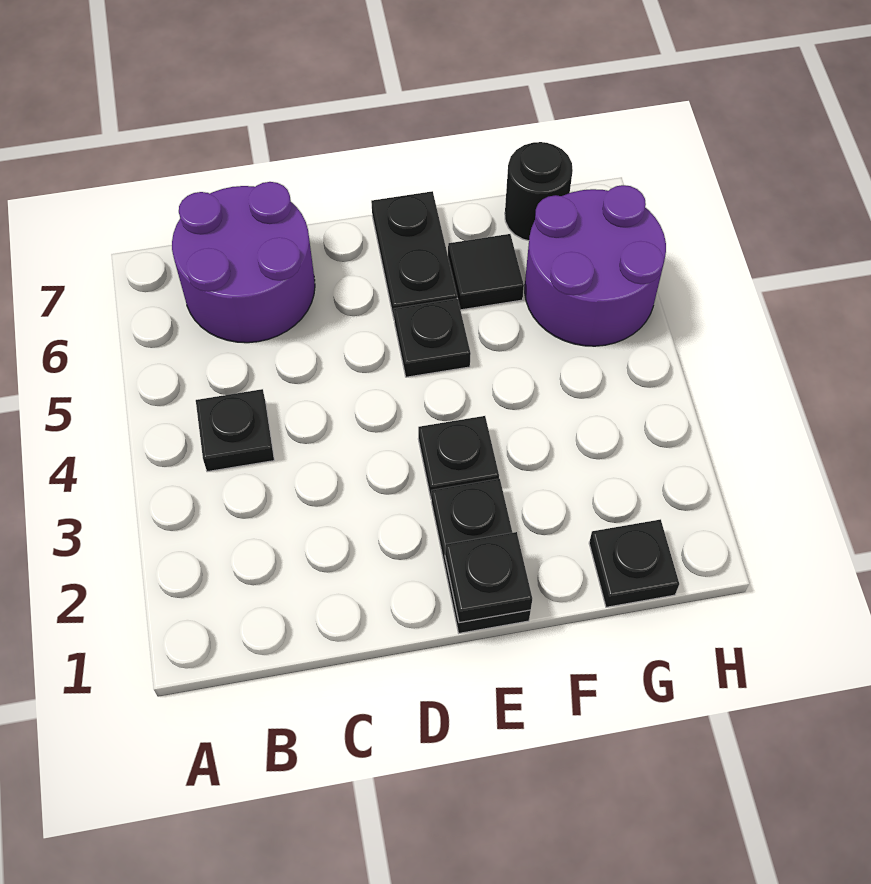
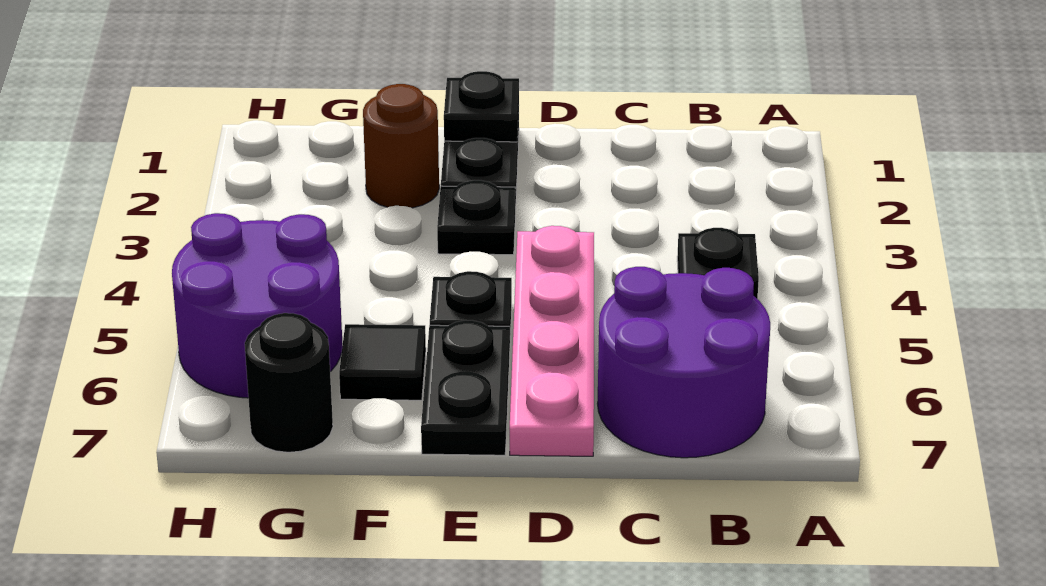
none -> pink plate D4:D7 level 1
none -> brown round brick F2 level 1
black plate G1 level 1 -> none

